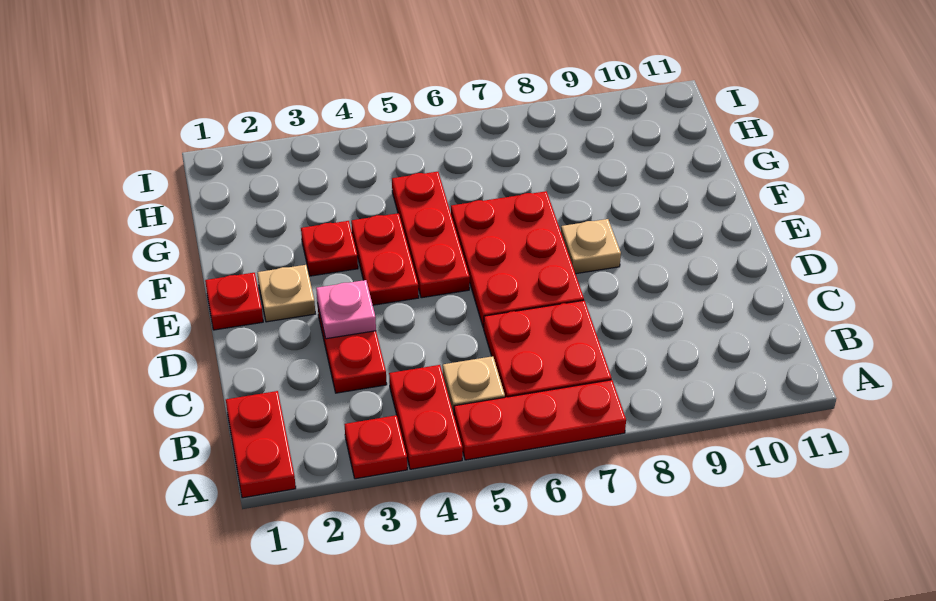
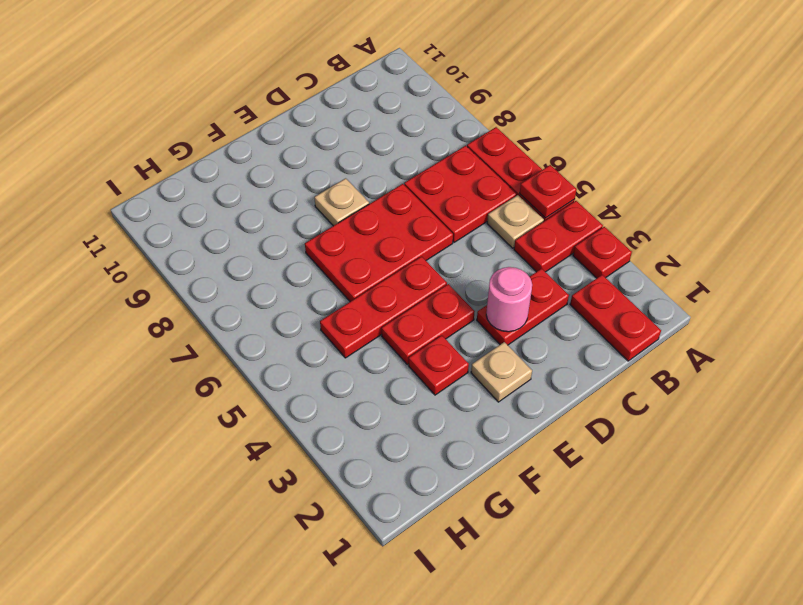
red plate A1:B1 level 1 -> red plate B1:B2 level 1
pink plate D3 level 2 -> pink round brick D3 level 2
red plate E1 level 1 -> red plate A5 level 2

